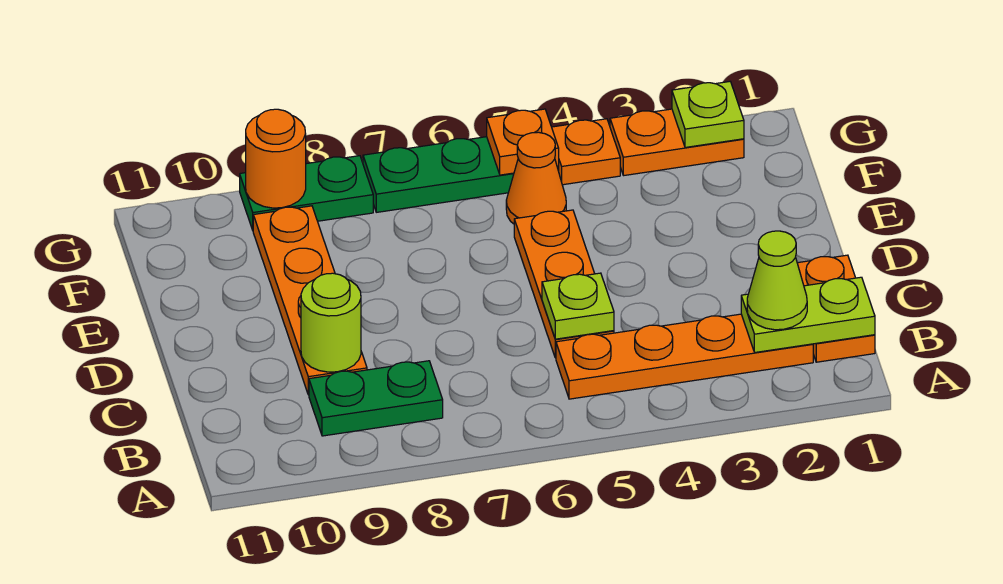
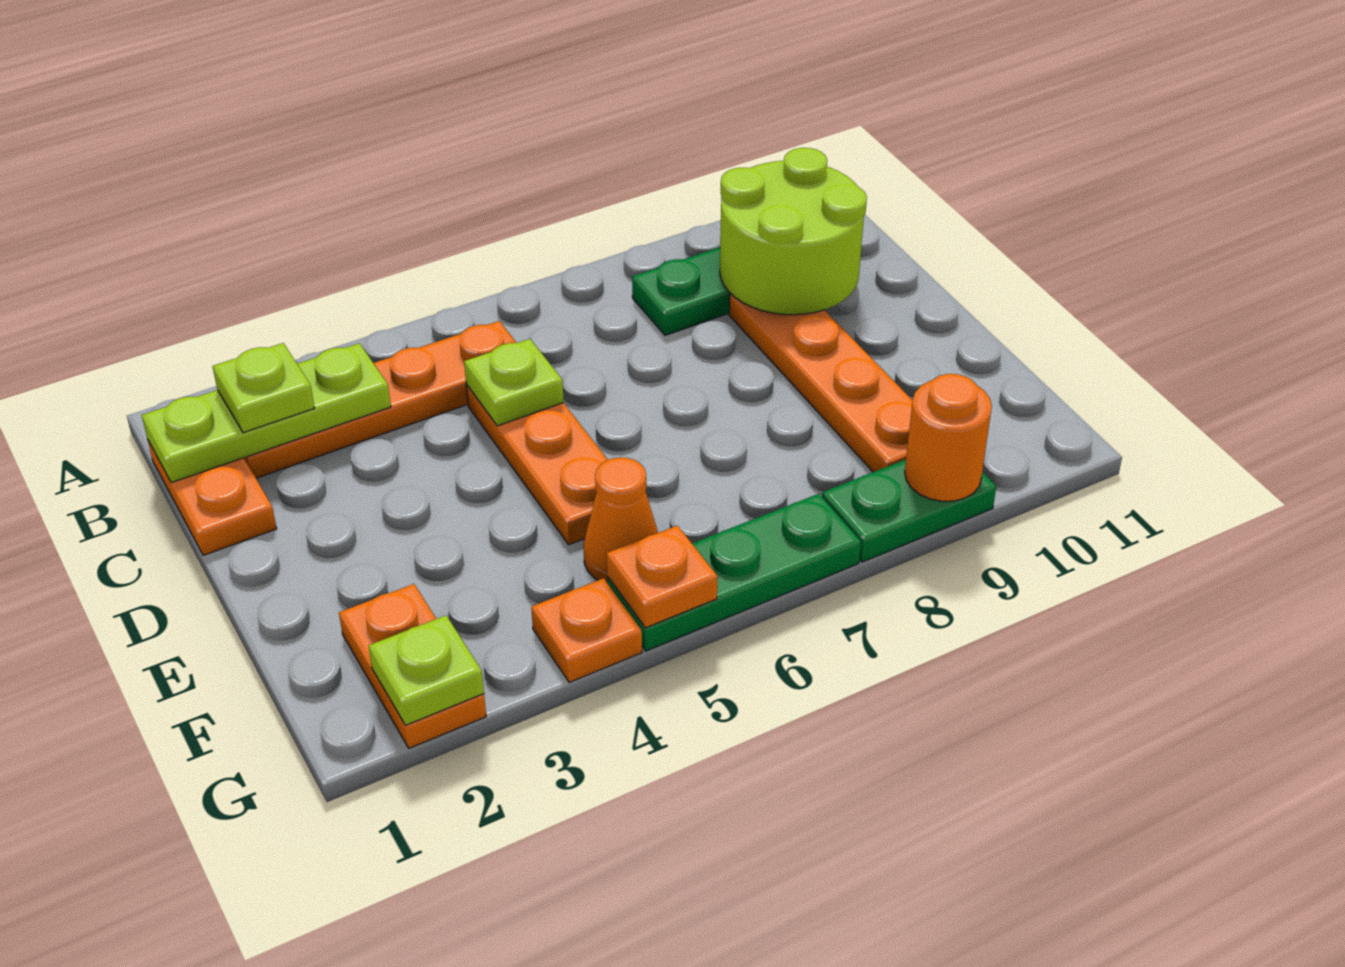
lime plate B1:B2 level 2 -> lime plate B1:B3 level 2
lime cone B2 level 3 -> lime plate B2 level 3
lime round brick C9 level 2 -> lime round brick B9:C10 level 2
orange plate G2:G3 level 1 -> orange plate F2:G2 level 1

